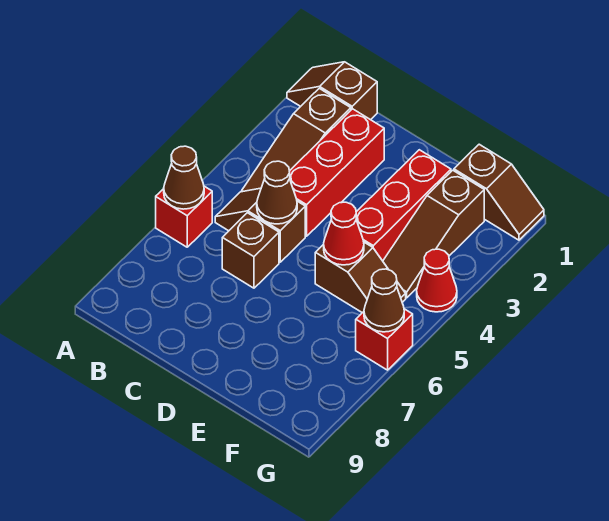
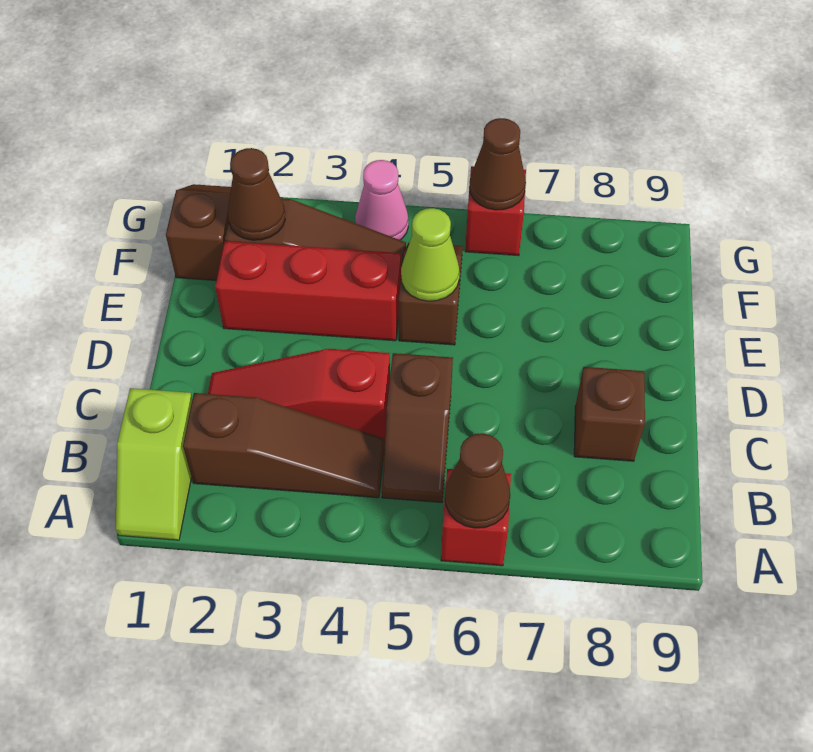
brown slope A1:B1 level 1 top B -> lime slope A1:B1 level 1 top B
red brick C2:C4 level 1 -> red slope C2:C4 level 1 top 4
brown cone C5 level 2 -> brown cone F2 level 2
brown brick C6 level 1 -> brown brick C8 level 1
red cone E5 level 2 -> lime cone E5 level 2
red cone G4 level 1 -> pink cone G4 level 1

